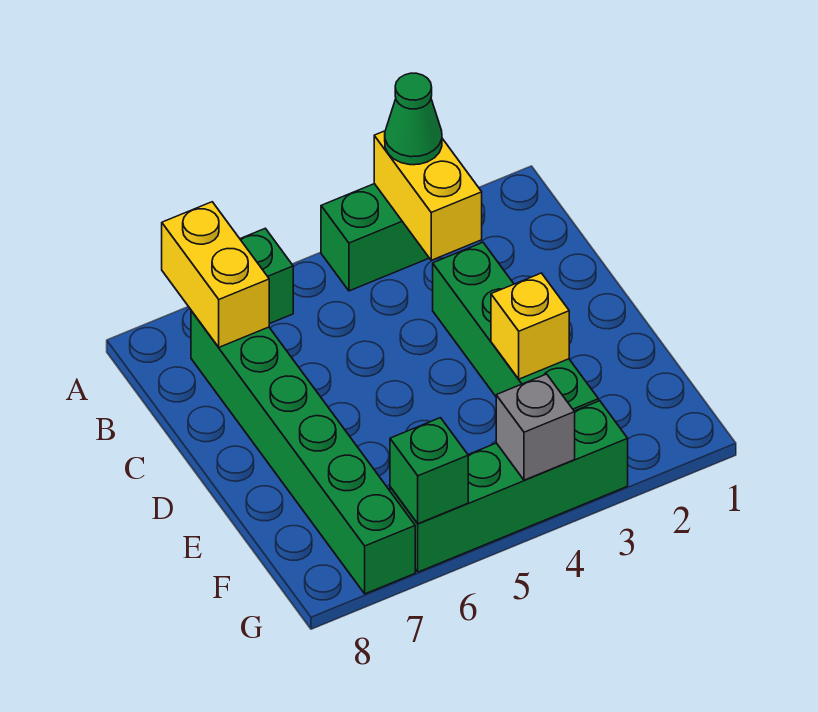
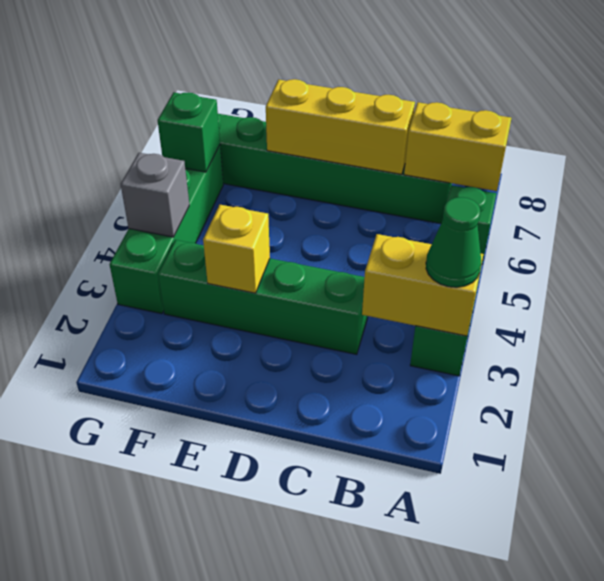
none -> yellow brick C7:E7 level 2

